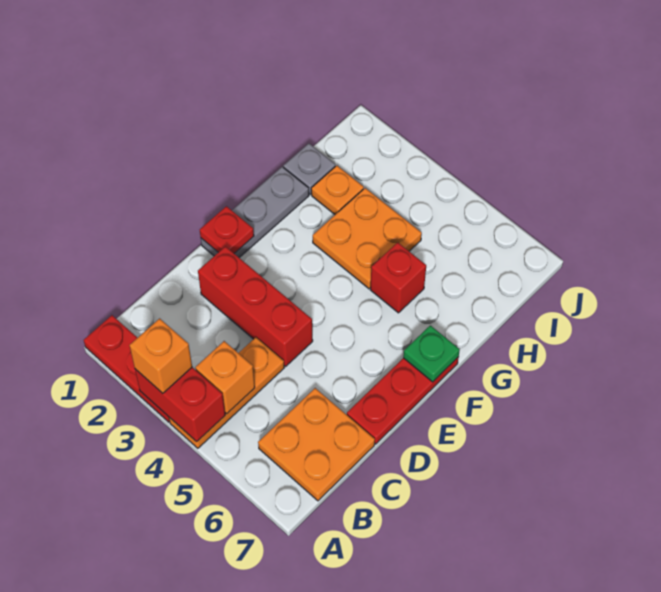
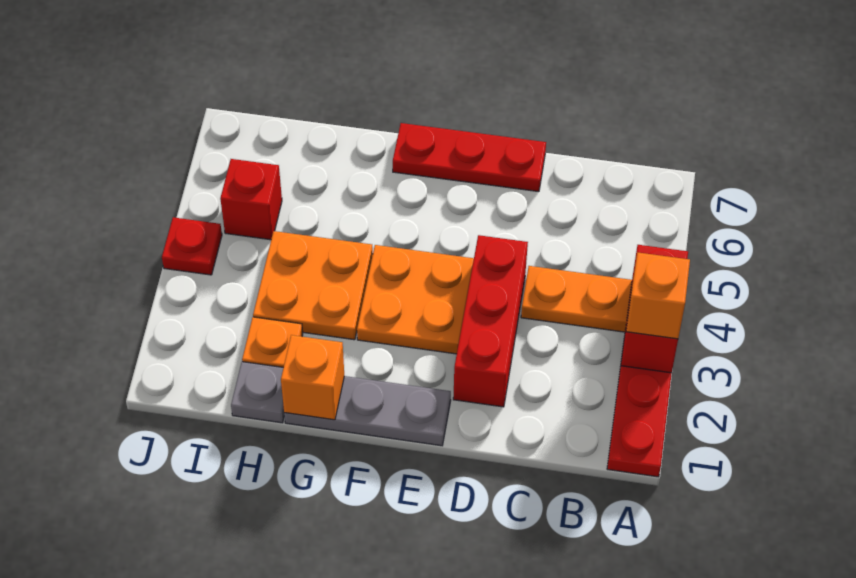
orange brick B4 level 2 -> orange brick G1 level 2
orange plate B6:C7 level 1 -> orange plate E3:F4 level 1
red plate E1 level 2 -> red plate J4 level 1
green plate F7 level 2 -> none
red brick G5 level 1 -> red brick I5 level 1

